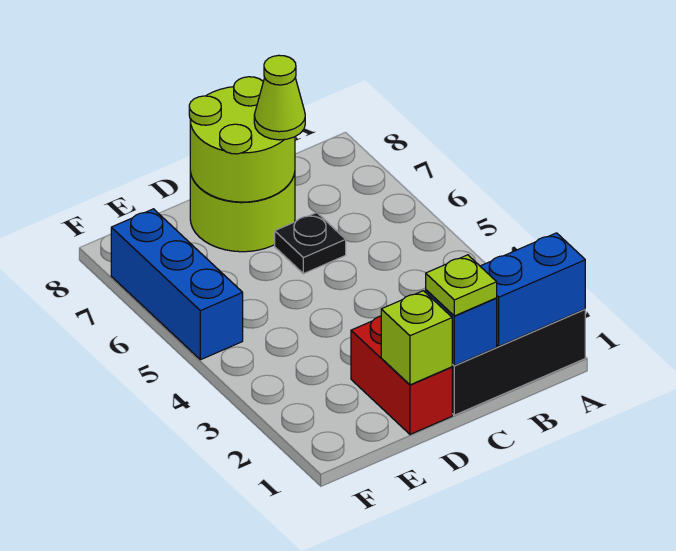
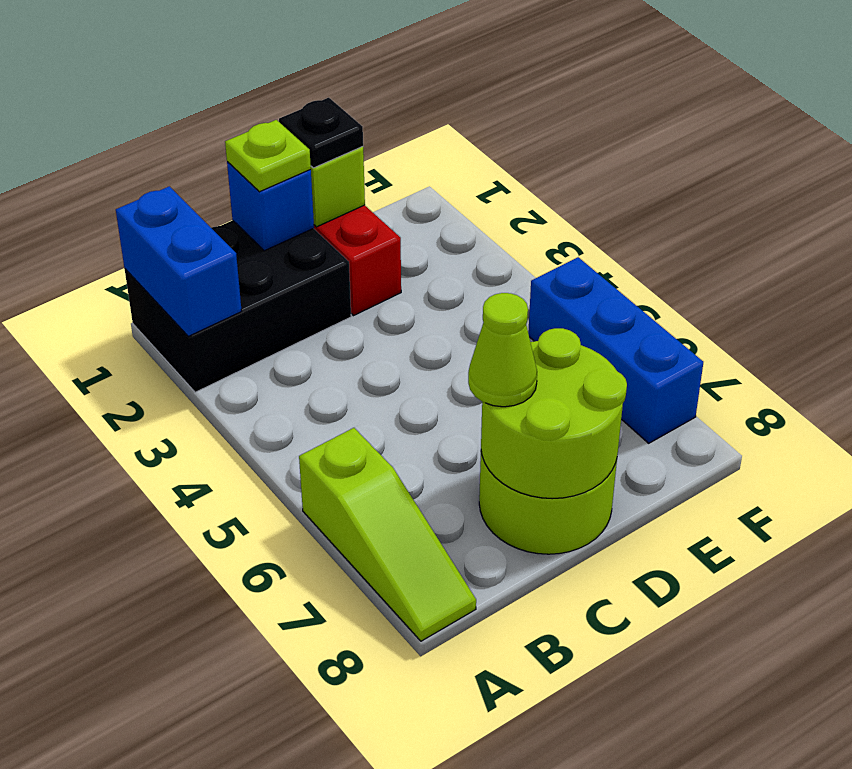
blue brick A1:B1 level 2 -> blue brick A1:A2 level 2
none -> lime slope A6:A8 level 1 top 6
black plate C6 level 1 -> black plate D1 level 3

